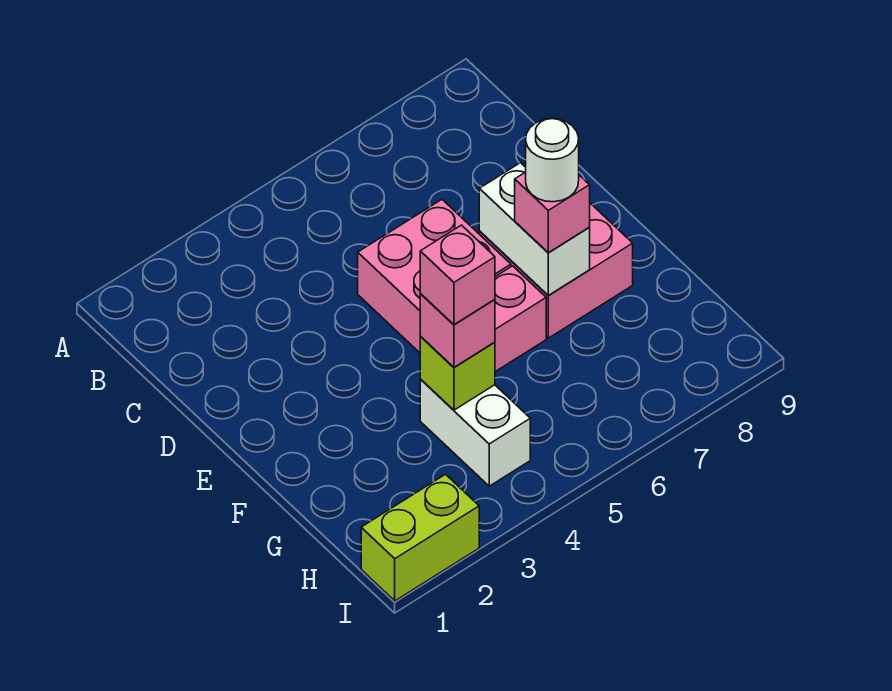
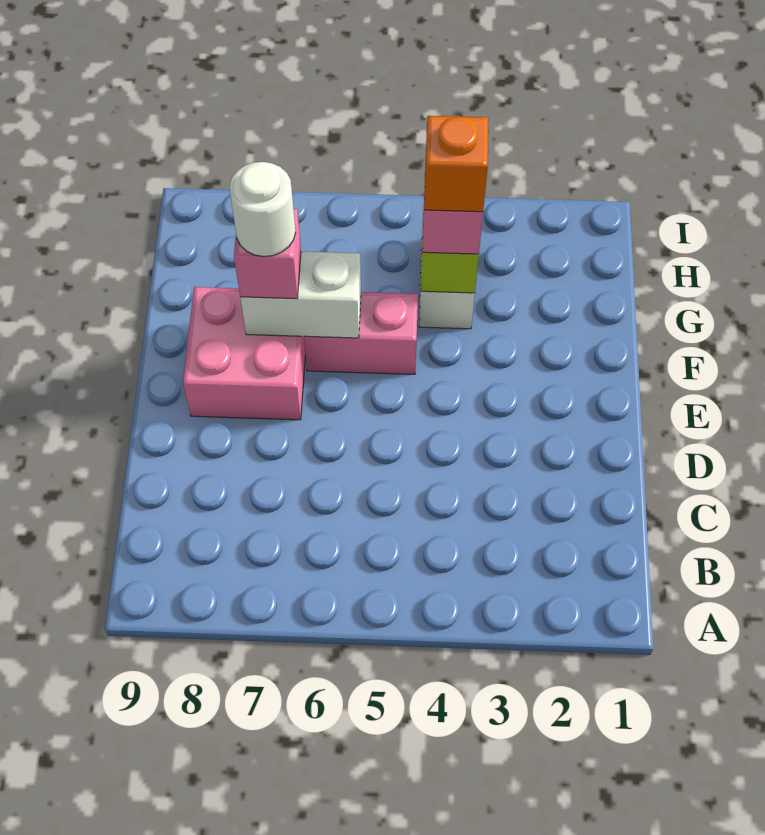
pink brick D5:E6 level 1 -> none
white brick E7:F7 level 2 -> white brick F6:F7 level 2
pink brick G4 level 4 -> orange brick G4 level 4
lime brick I1:I2 level 1 -> none

